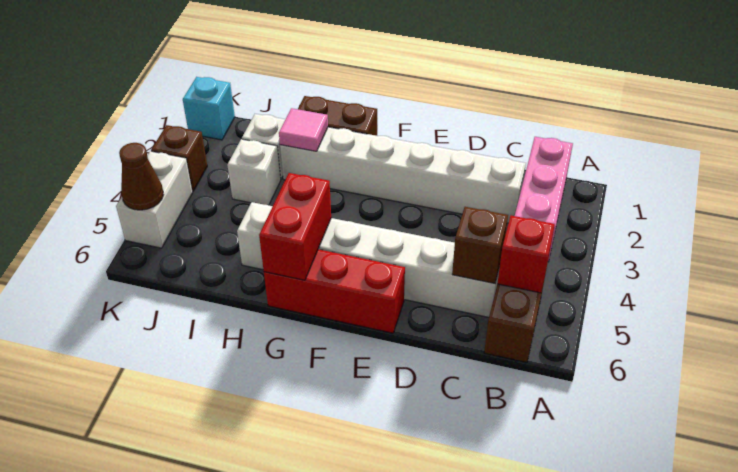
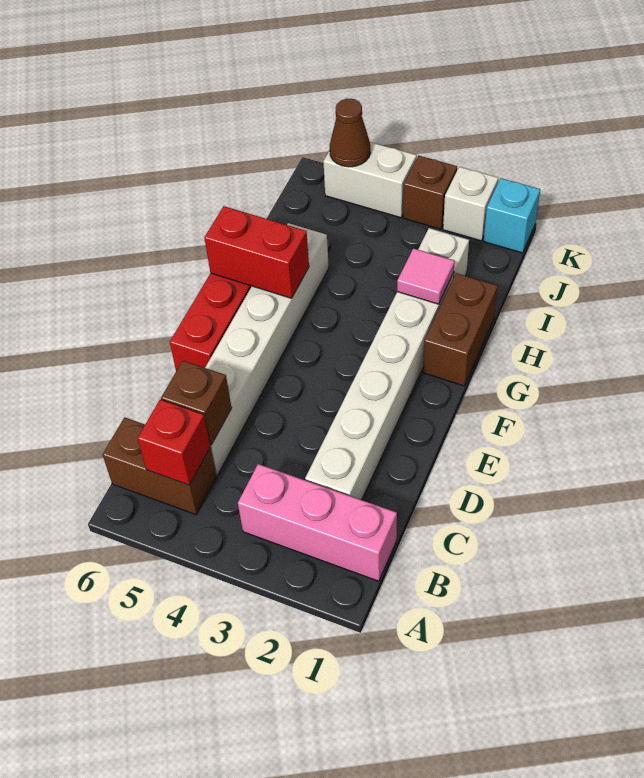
white brick I3 level 1 -> white brick K2 level 1

